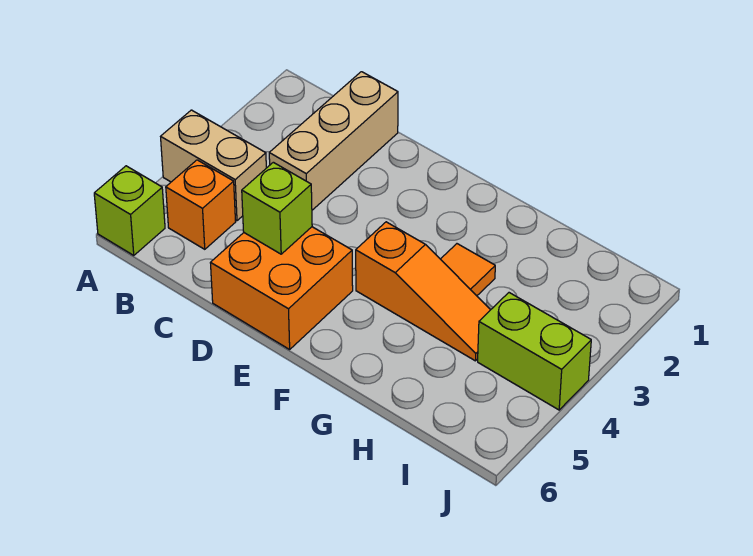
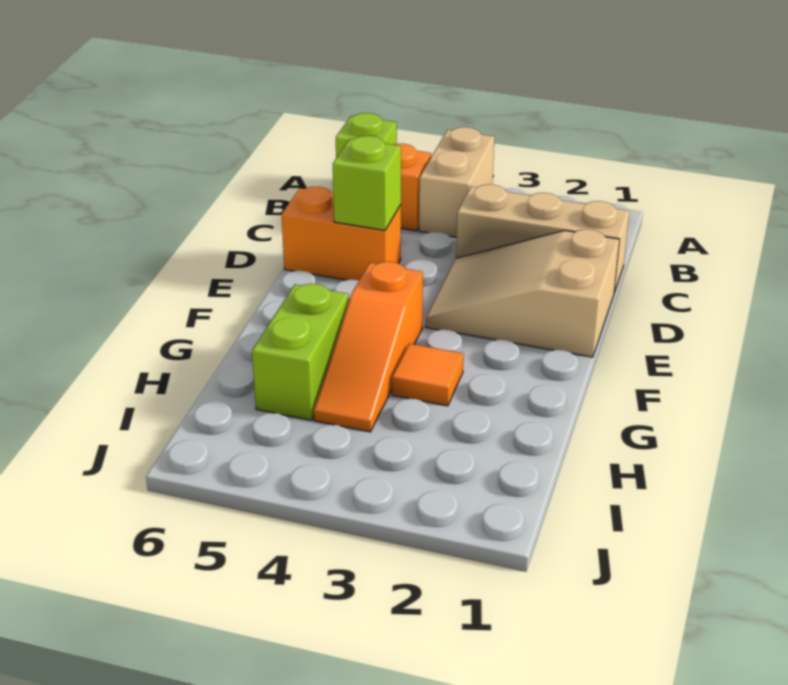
none -> tan slope D1:E3 level 1 top 1
orange brick D5:E6 level 1 -> orange brick D5:D6 level 1
lime brick I4:J4 level 1 -> lime brick G5:H5 level 1

